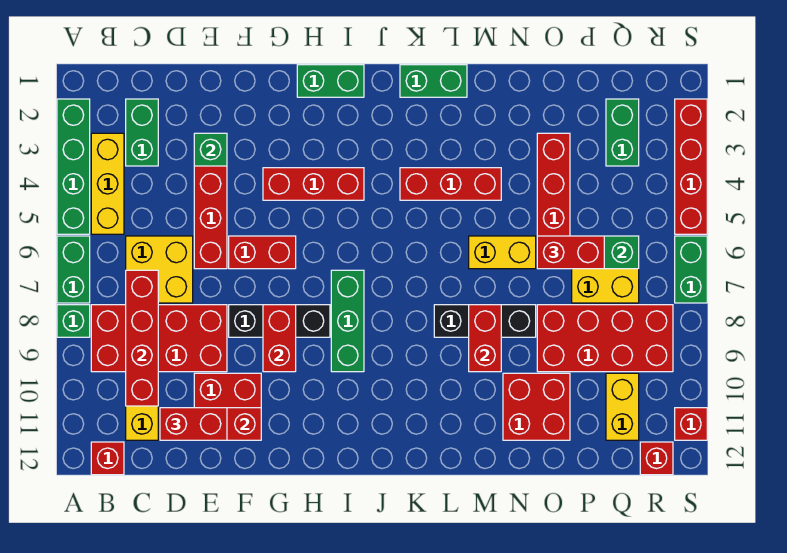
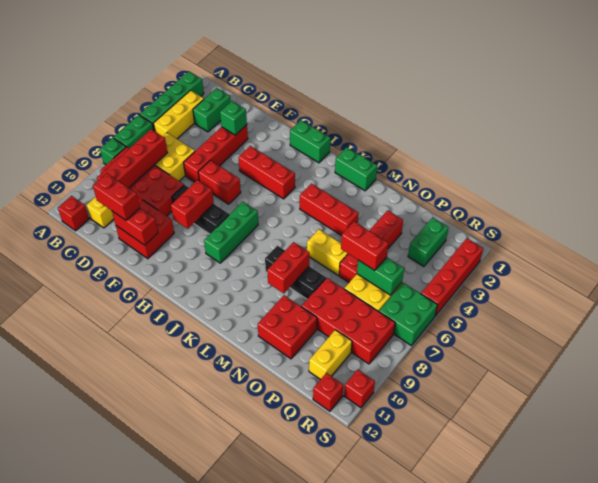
green brick S6:S7 level 1 -> green brick R6:S7 level 1

